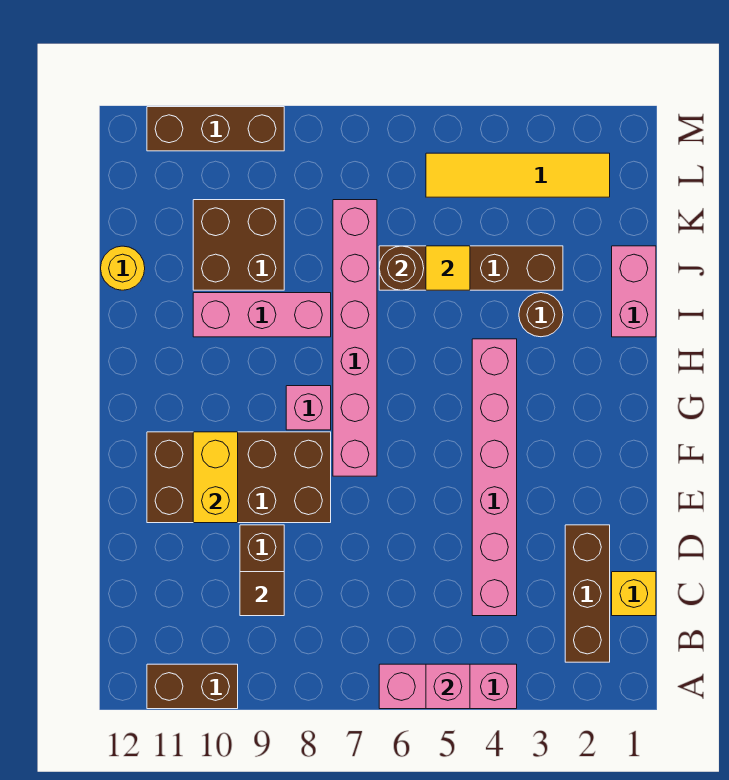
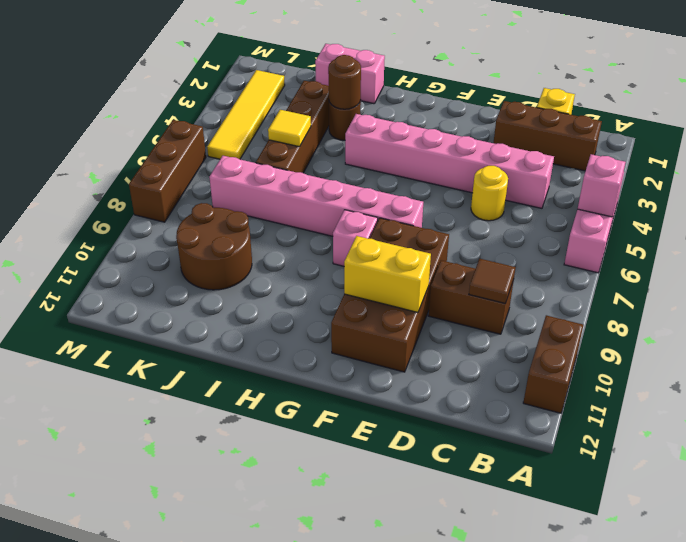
pink brick I8:I10 level 1 -> none
brown round brick J6 level 2 -> brown round brick I3 level 2
brown brick J9:K10 level 1 -> brown round brick J9:K10 level 1
yellow round brick J12 level 1 -> yellow round brick D5 level 1
brown brick M9:M11 level 1 -> brown brick M6:M8 level 1

